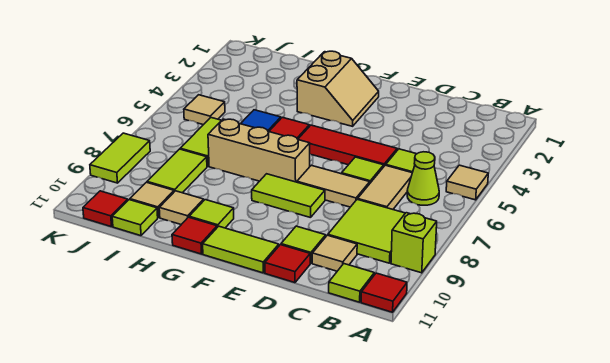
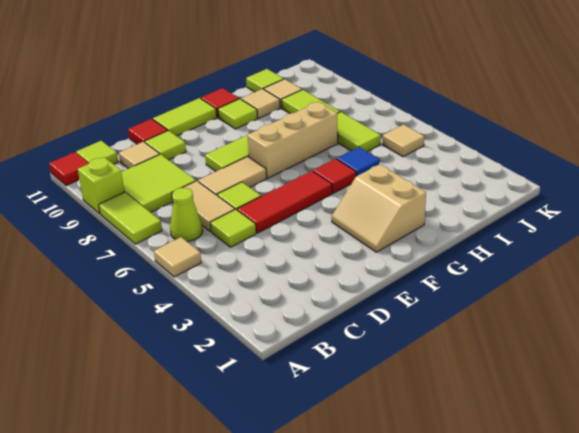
red tile J11 level 1 -> none
lime tile K8:K9 level 1 -> lime tile A7:A8 level 1

